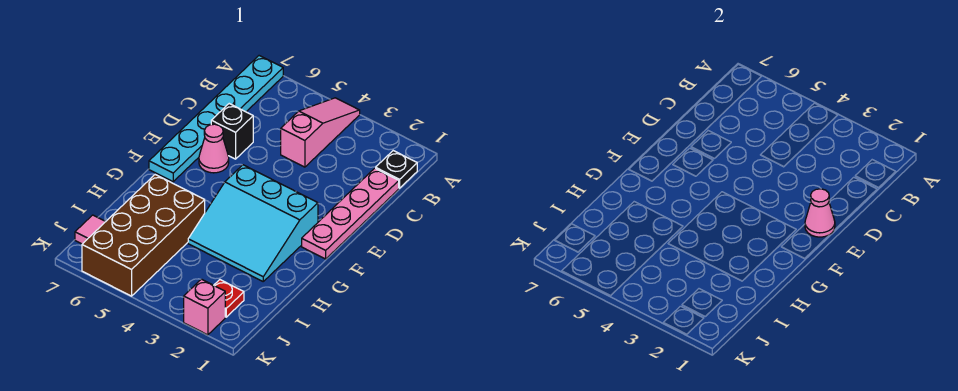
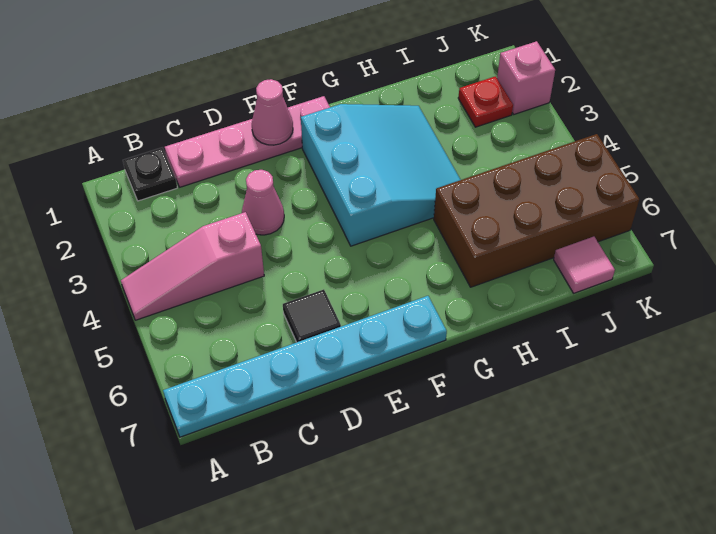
black brick D6 level 1 -> black tile D6 level 1
pink cone E6 level 1 -> pink cone D3 level 1

